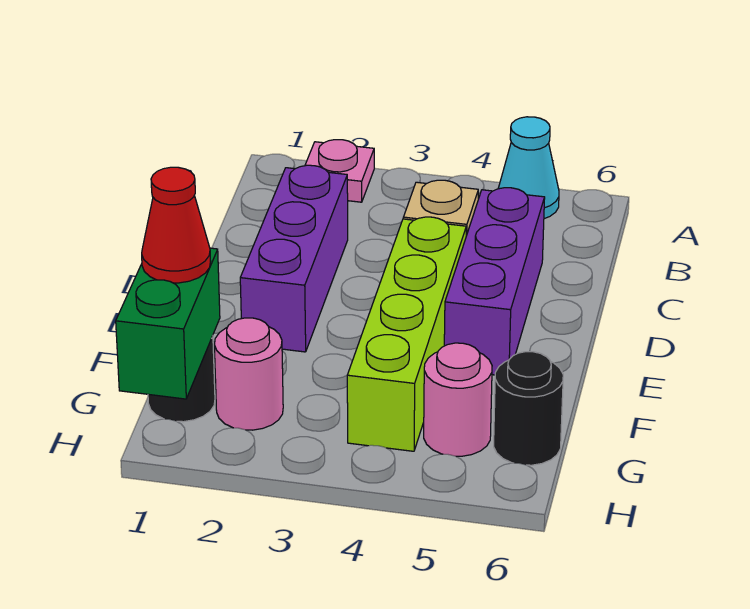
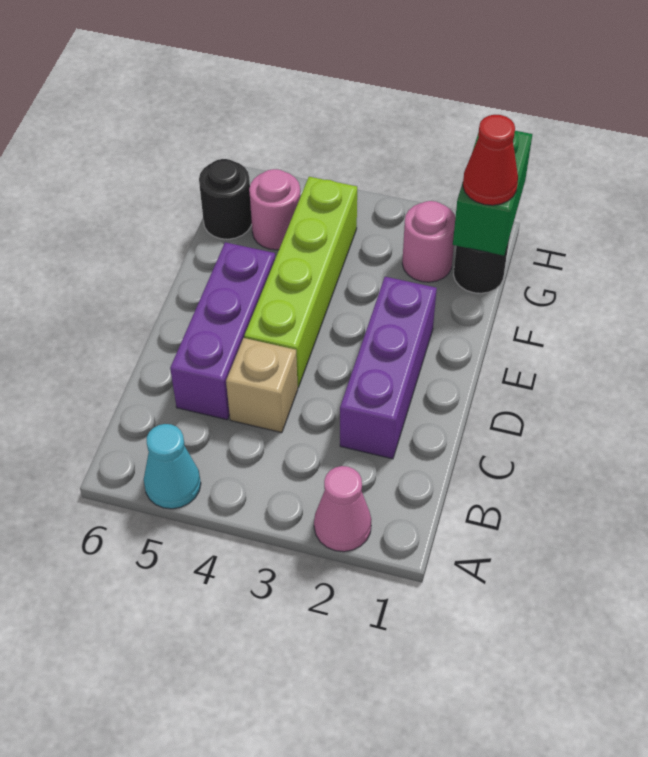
pink plate A2 level 1 -> pink cone A2 level 1

